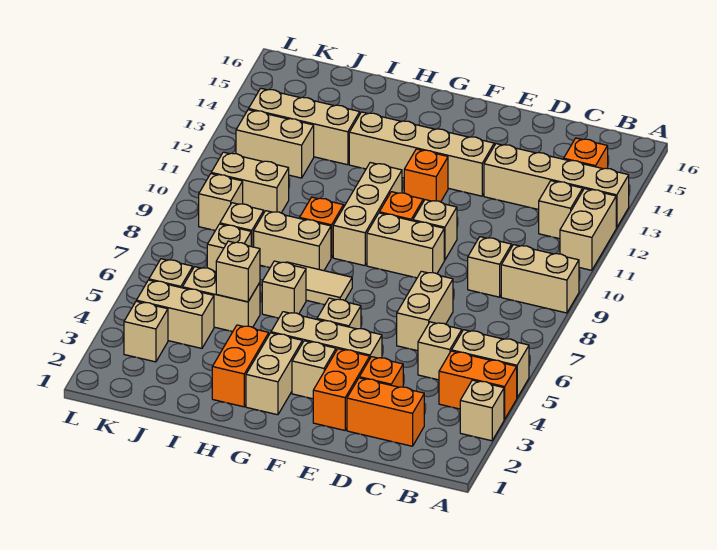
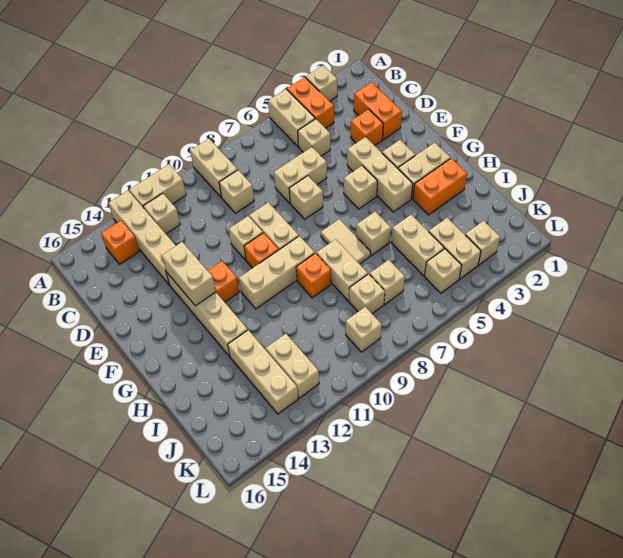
orange brick E2:E3 level 1 -> none
tan brick I5 level 2 -> tan brick E7 level 1
tan brick J10:K10 level 1 -> tan brick E13:F13 level 2

